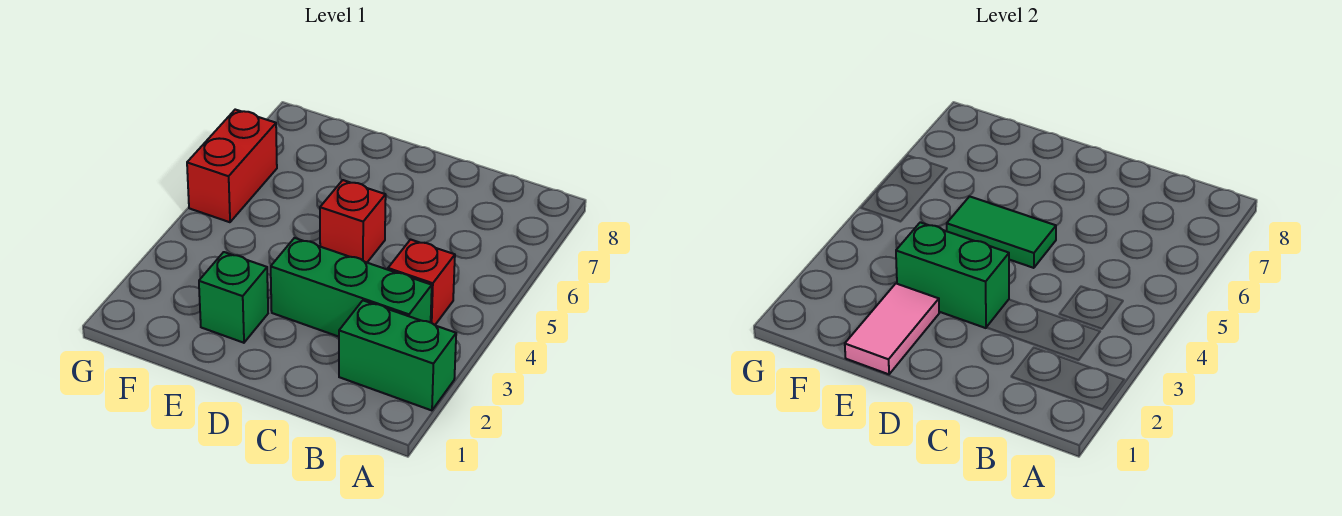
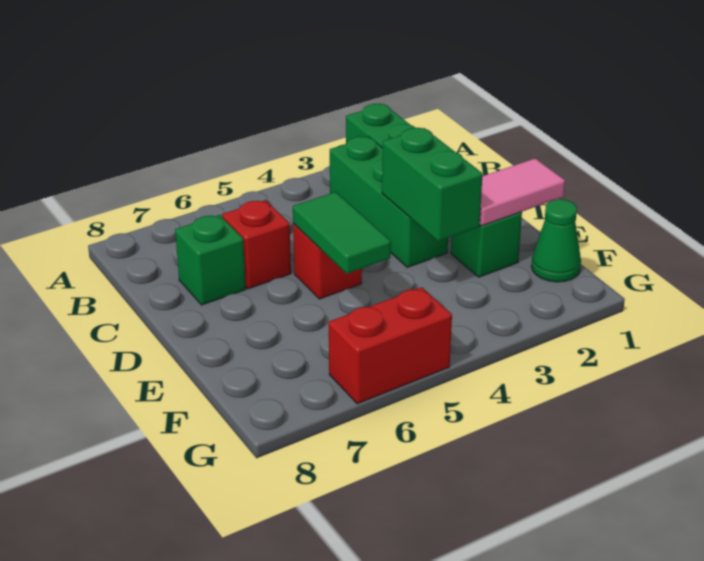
red brick B4 level 1 -> red brick C6 level 1
none -> green brick C7 level 1
none -> green cone F1 level 1

